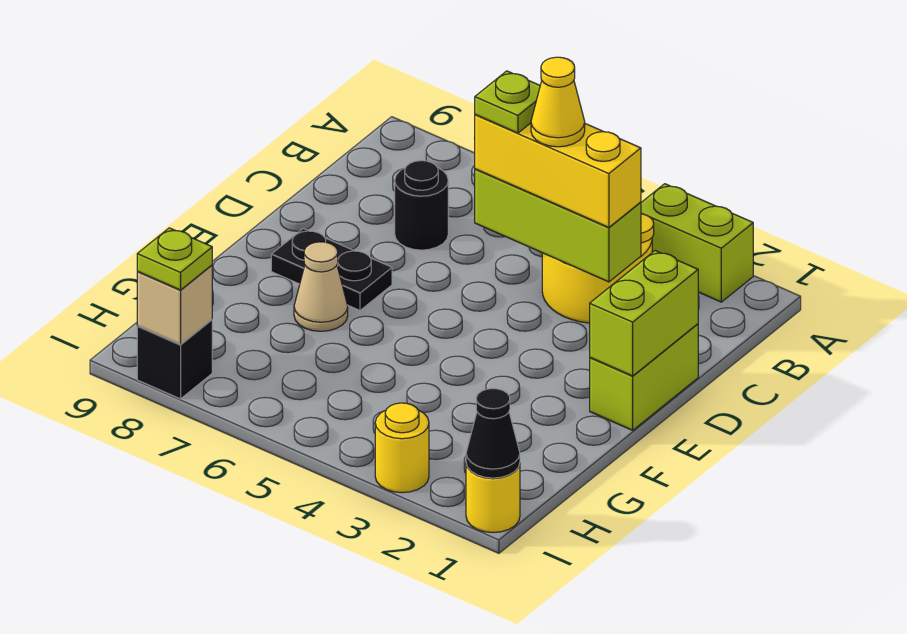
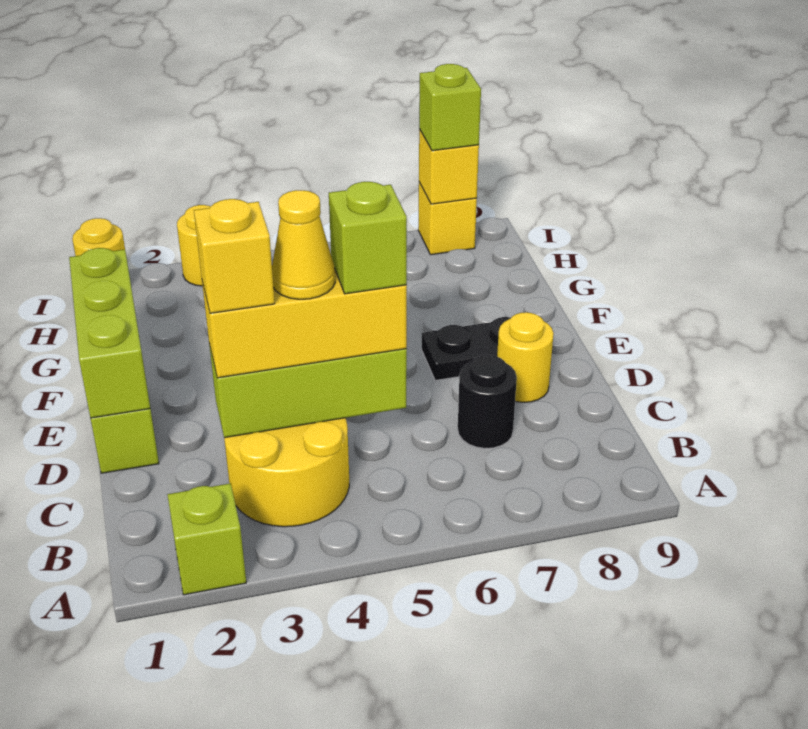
lime brick A2:A3 level 1 -> lime brick A2 level 1
none -> yellow brick C3 level 4
lime plate C5 level 4 -> lime brick C5 level 4
lime brick D1:E1 level 2 -> lime brick D1:F1 level 2
none -> yellow round brick D8 level 1
tan cone F7 level 1 -> none
black cone I1 level 2 -> none
black brick I8 level 1 -> yellow brick I8 level 1
tan brick I8 level 2 -> yellow brick I8 level 2
lime plate I8 level 3 -> lime brick I8 level 3

